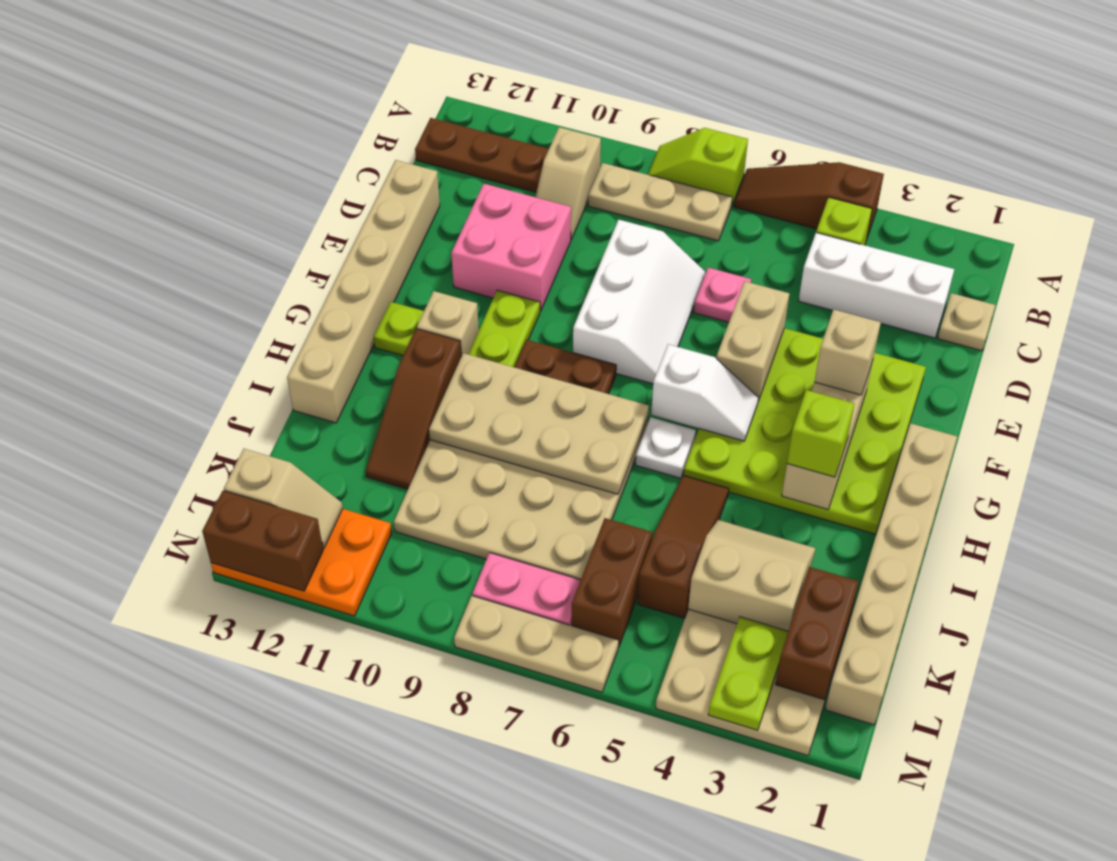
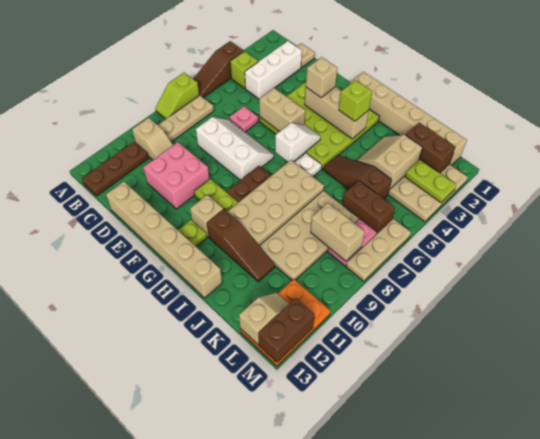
none -> tan brick K8:L8 level 2

